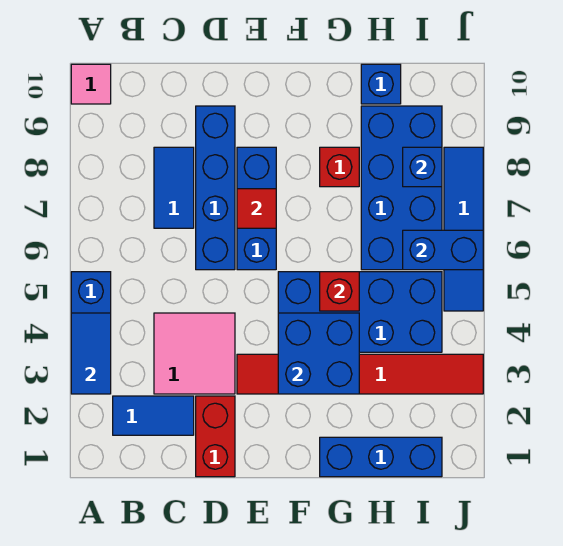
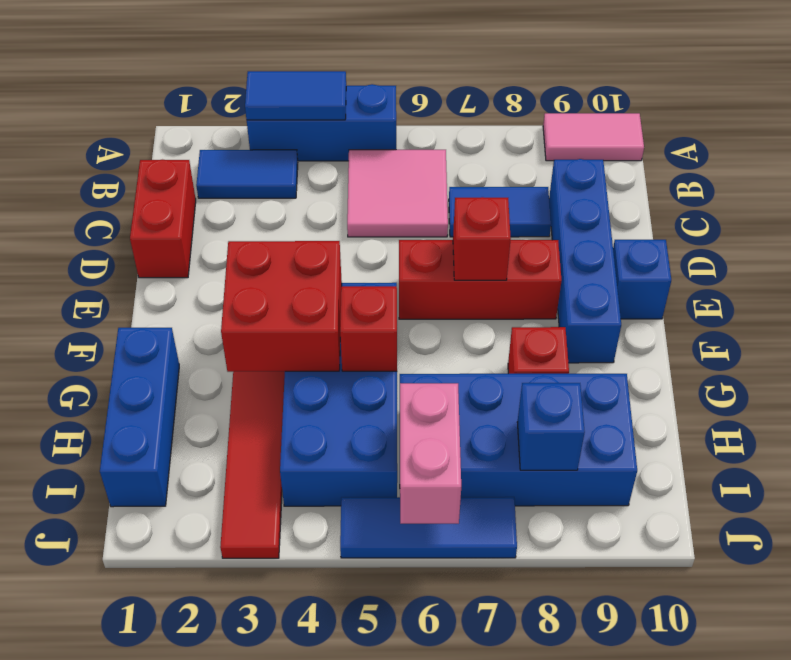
pink tile A10 level 1 -> pink tile A9:A10 level 1
blue tile B2:C2 level 1 -> blue tile B2:B3 level 1
pink tile C3:D4 level 1 -> pink tile B5:C6 level 1
red brick D1:D2 level 1 -> red brick C1:D1 level 1
blue brick D6:D9 level 1 -> blue brick C9:F9 level 1
blue brick E6:E8 level 1 -> red brick E6:E8 level 1
red tile E7 level 2 -> red brick E7 level 2
blue brick F3:G4 level 2 -> red brick F3:G4 level 2
blue brick H10 level 1 -> blue brick E10 level 1
blue brick I6:J6 level 2 -> pink brick I6:J6 level 2
blue tile J5:J8 level 1 -> blue tile J5:J7 level 1

